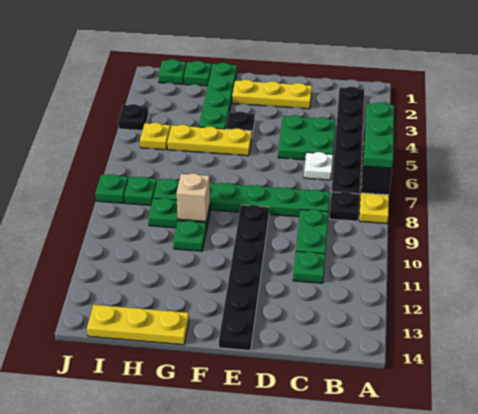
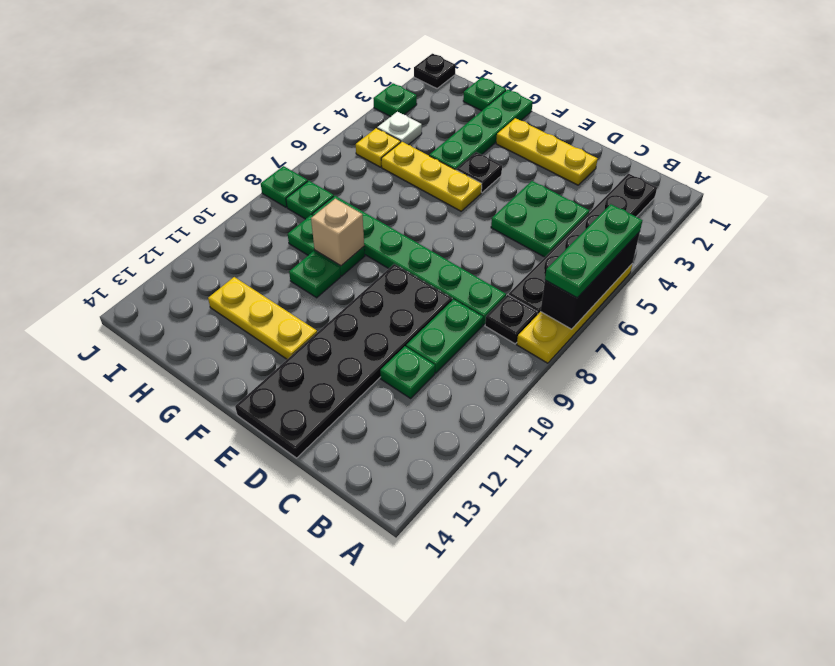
white plate C6 level 1 -> white plate I4 level 1
black plate E9:E14 level 1 -> black plate D9:E14 level 1
yellow plate G14:I14 level 1 -> yellow plate F12:H12 level 1
green plate I1 level 1 -> green plate J3 level 1
black plate J4 level 1 -> black plate J1 level 1

